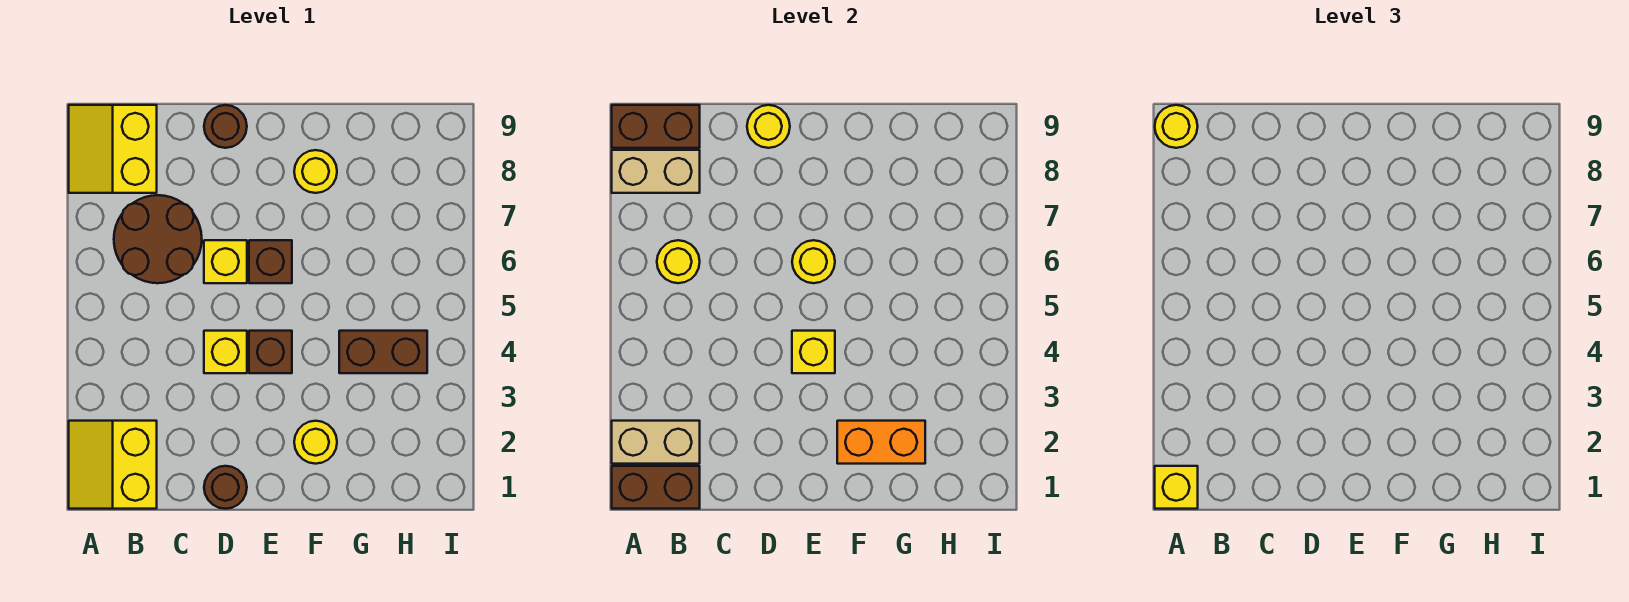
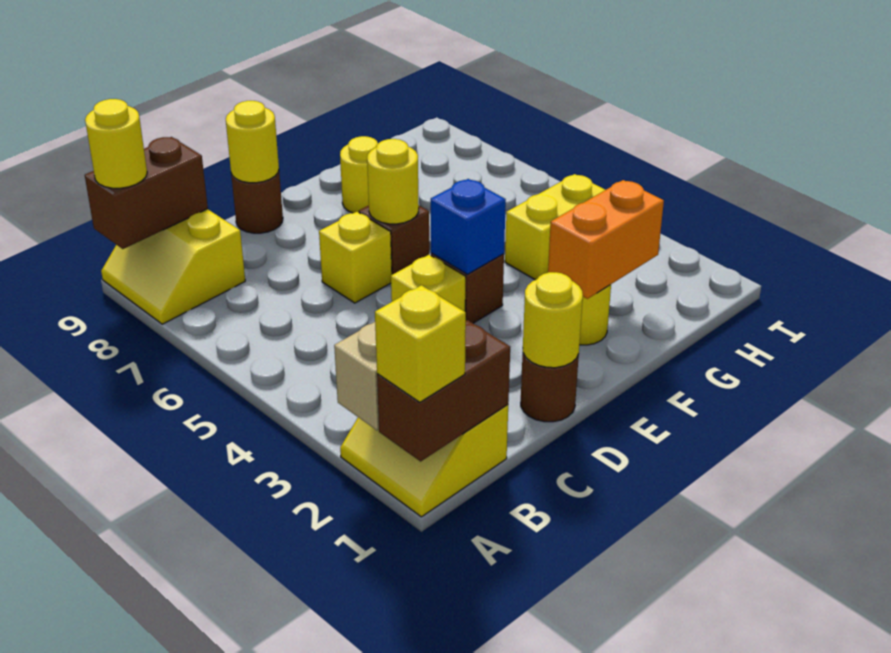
tan brick A8:B8 level 2 -> none
brown round brick B6:C7 level 1 -> none
yellow round brick B6 level 2 -> yellow round brick D1 level 2
yellow brick E4 level 2 -> blue brick E4 level 2
brown brick G4:H4 level 1 -> yellow brick G4:H4 level 1

